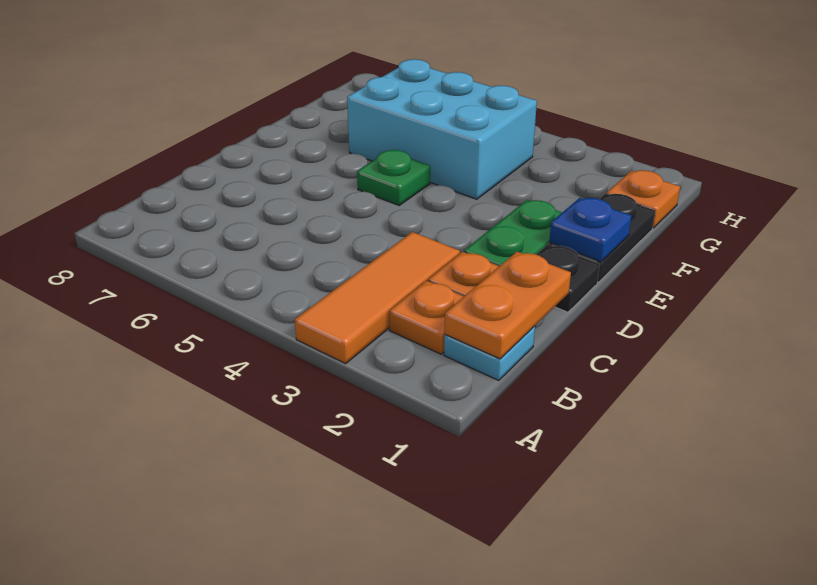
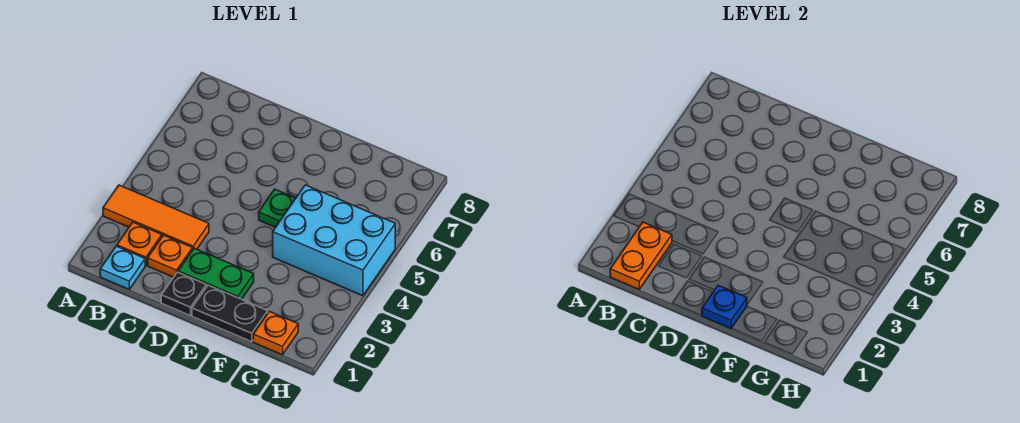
orange plate B1:C1 level 2 -> orange plate B1:B2 level 2
cyan brick F4:G6 level 1 -> cyan brick F4:H5 level 1

